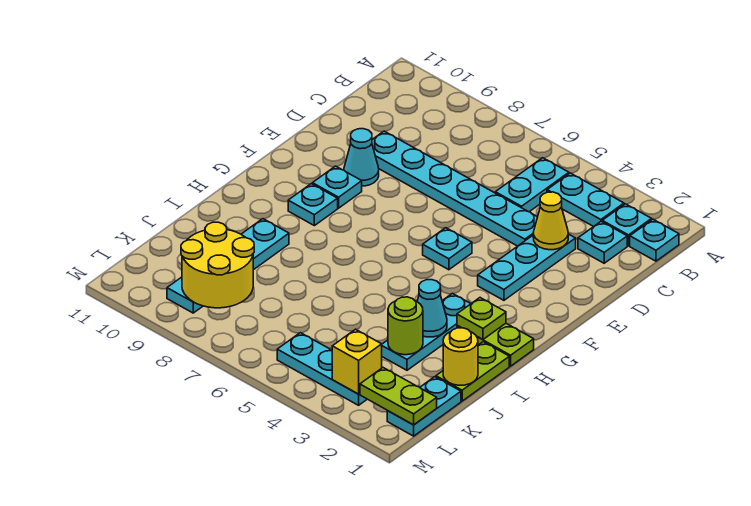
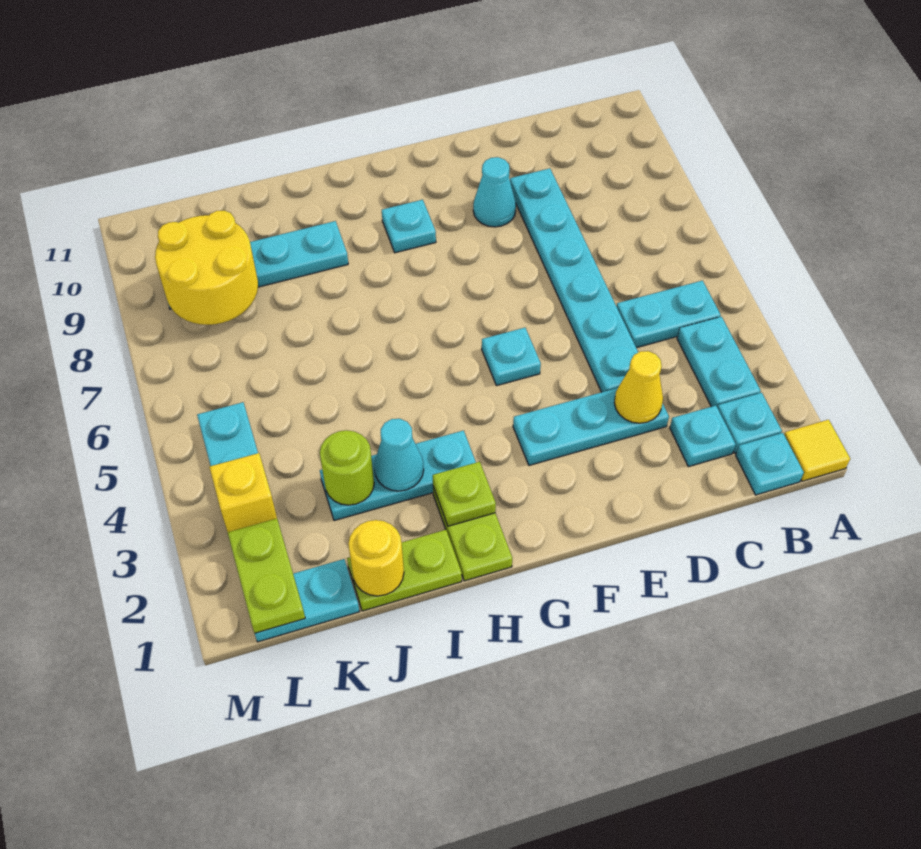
none -> yellow tile A1 level 1
cyan plate F9 level 1 -> none

